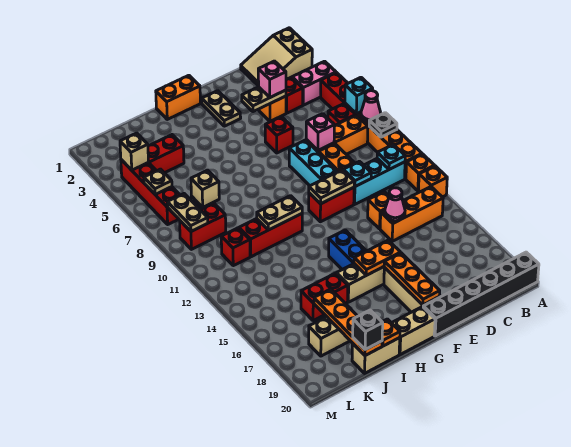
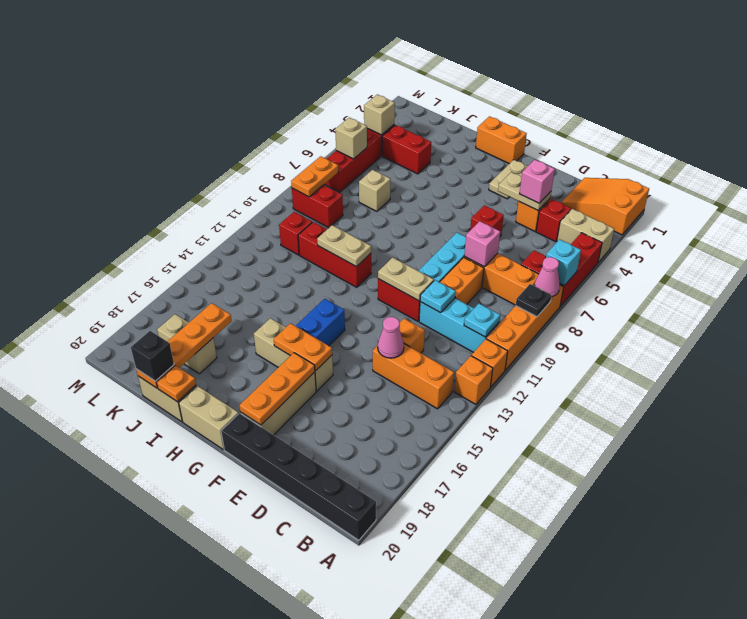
tan slope A1:C2 level 1 top A -> orange slope A1:C2 level 1 top A
pink brick A4:B4 level 1 -> tan brick A4:B4 level 1
red brick I16:J16 level 1 -> none
tan plate L6 level 2 -> tan brick L6 level 2
tan plate L8:L9 level 2 -> orange plate L8:L9 level 2

